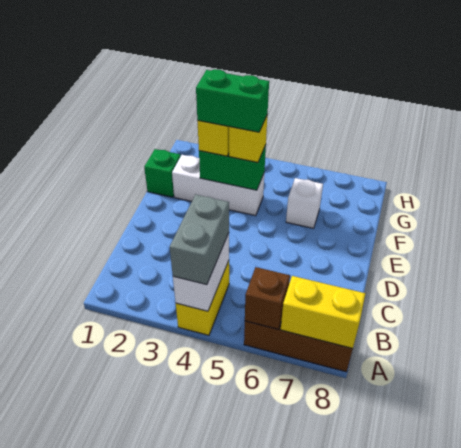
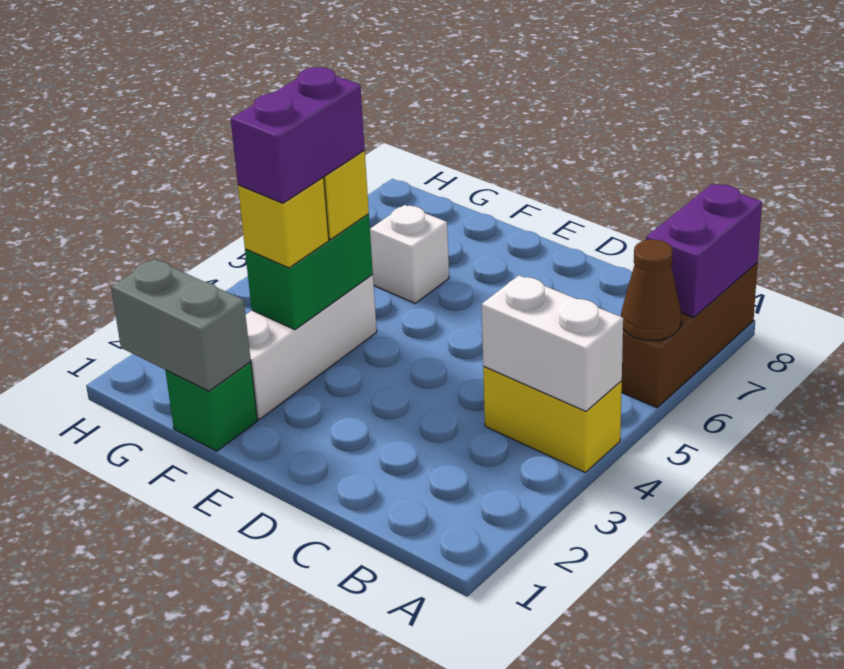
grey brick A4:B4 level 3 -> grey brick F1:G1 level 2
brown brick A6 level 2 -> brown cone A6 level 2
yellow brick A7:A8 level 2 -> purple brick A7:A8 level 2
green brick F3:F4 level 4 -> purple brick F3:F4 level 4

